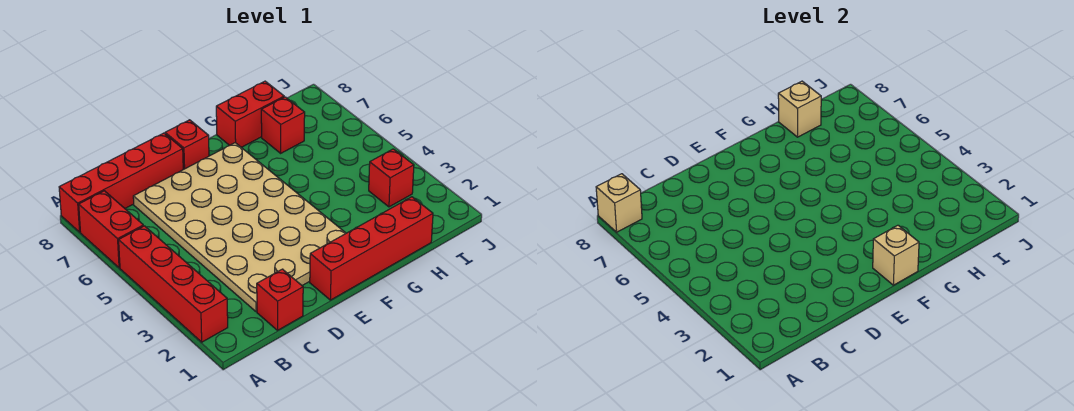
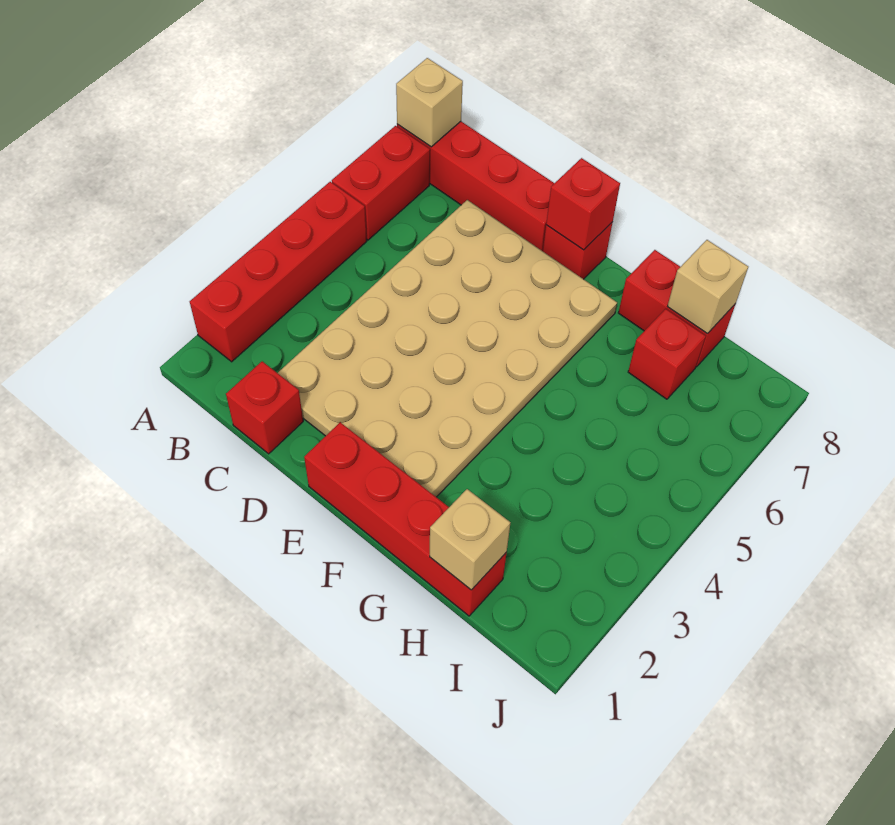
tan brick F1 level 2 -> tan brick H1 level 2
red brick I3 level 1 -> red brick E8 level 2

